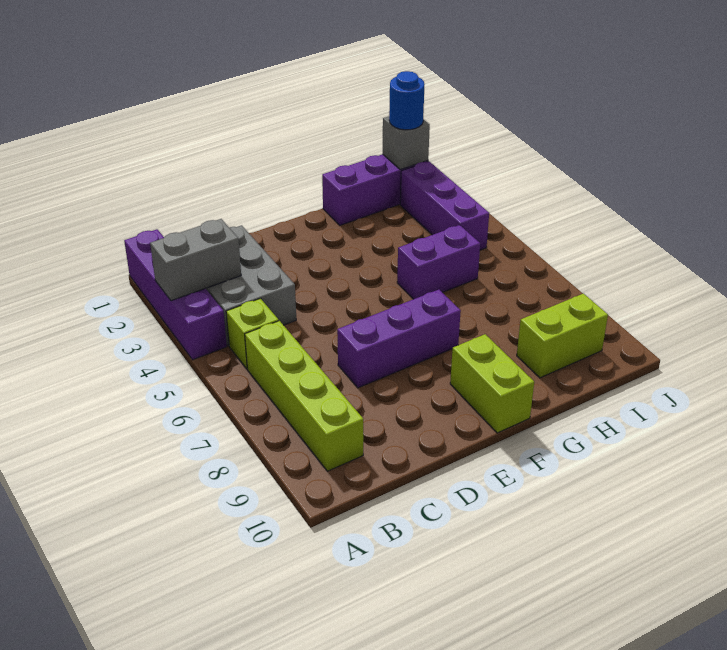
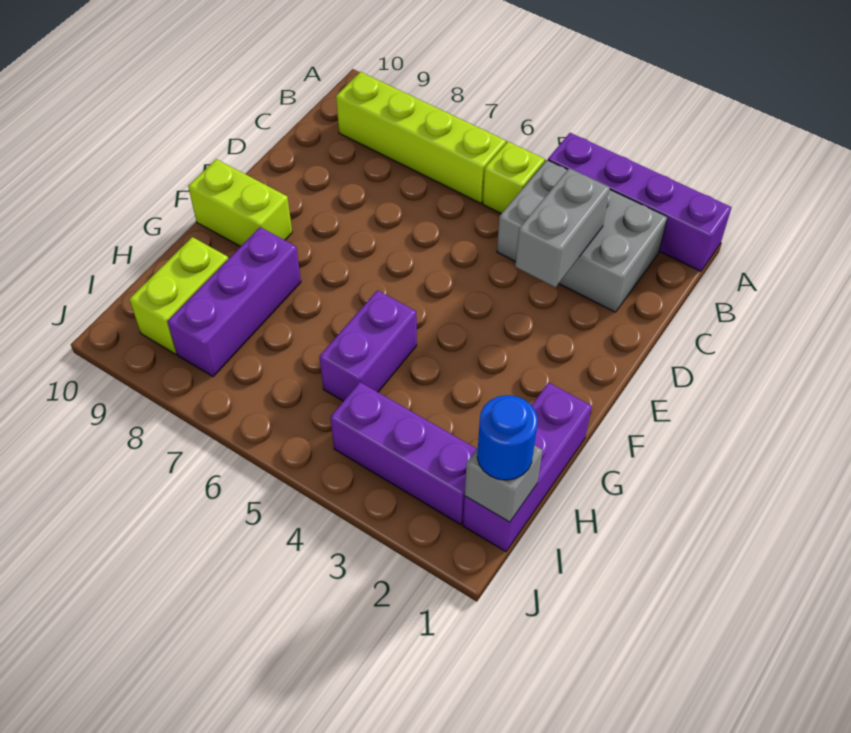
grey brick A3:B3 level 2 -> grey brick C3:D3 level 2
purple brick D7:F7 level 1 -> purple brick G8:I8 level 1

